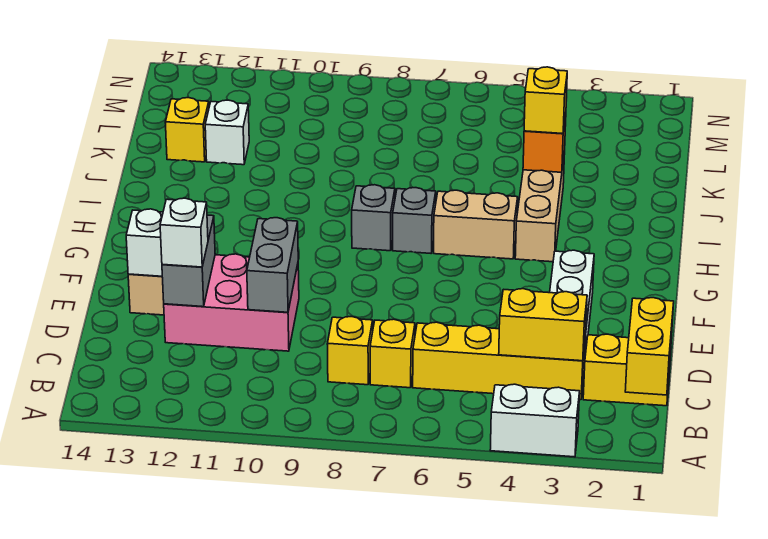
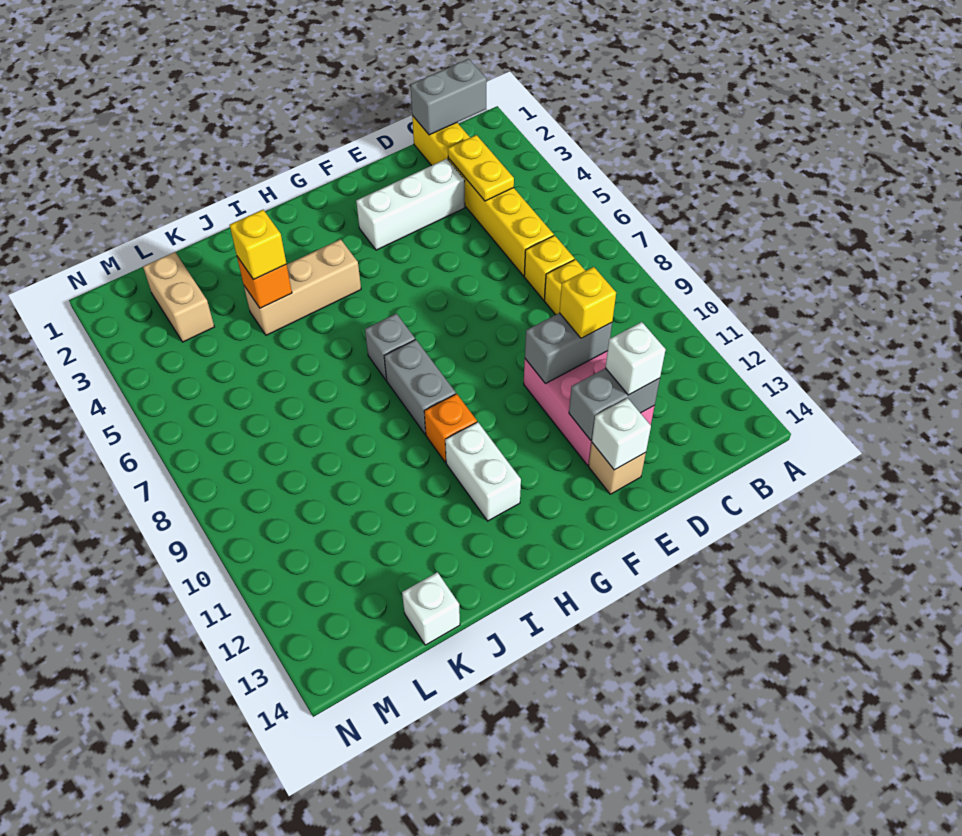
white brick A3:A4 level 1 -> white brick H11:H12 level 1
yellow brick B1:C1 level 2 -> grey brick B1:C1 level 2
yellow brick C3:C4 level 2 -> yellow plate C3:C4 level 2
tan brick H5:H6 level 1 -> tan brick L2:L3 level 1
grey brick H8 level 1 -> grey brick H8:H9 level 1
none -> orange brick H10 level 1
white brick K12 level 1 -> white brick K14 level 1
yellow brick K13 level 1 -> yellow brick D10 level 3

